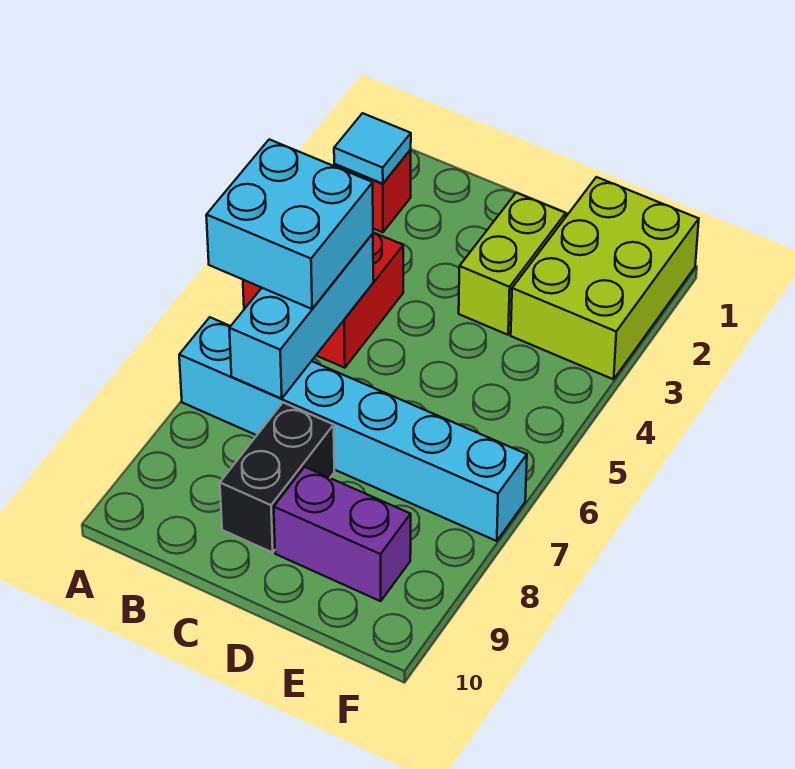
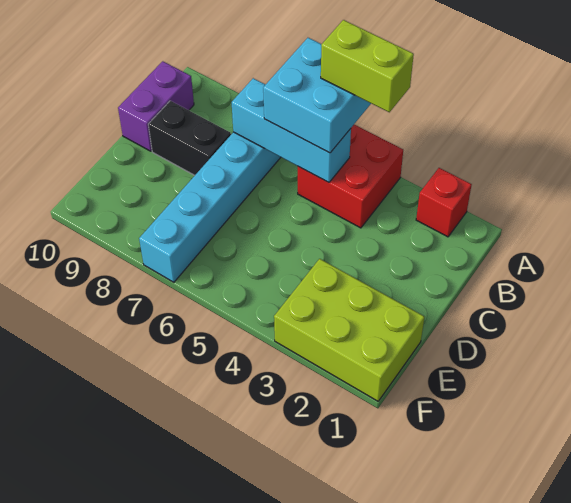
cyan tile A2 level 2 -> none
lime brick D2:D3 level 1 -> lime brick A4:A5 level 4
purple brick D9:E9 level 1 -> purple brick B10:C10 level 1

